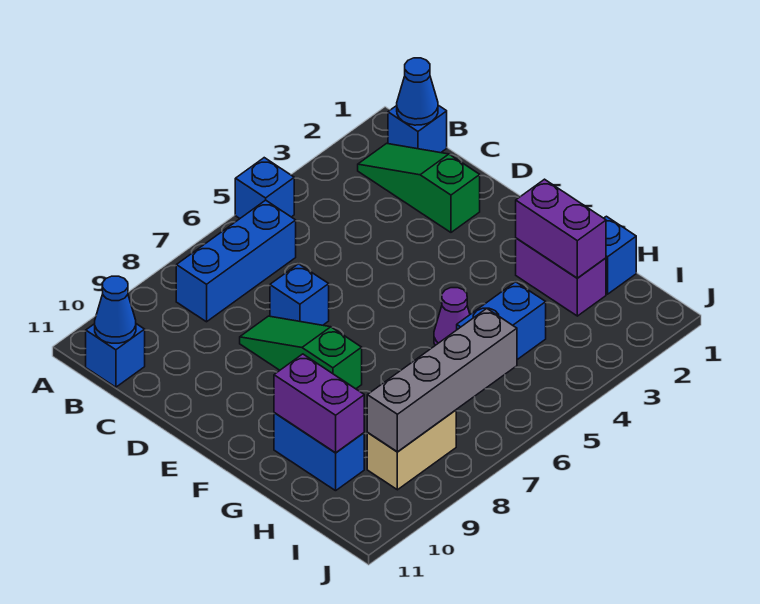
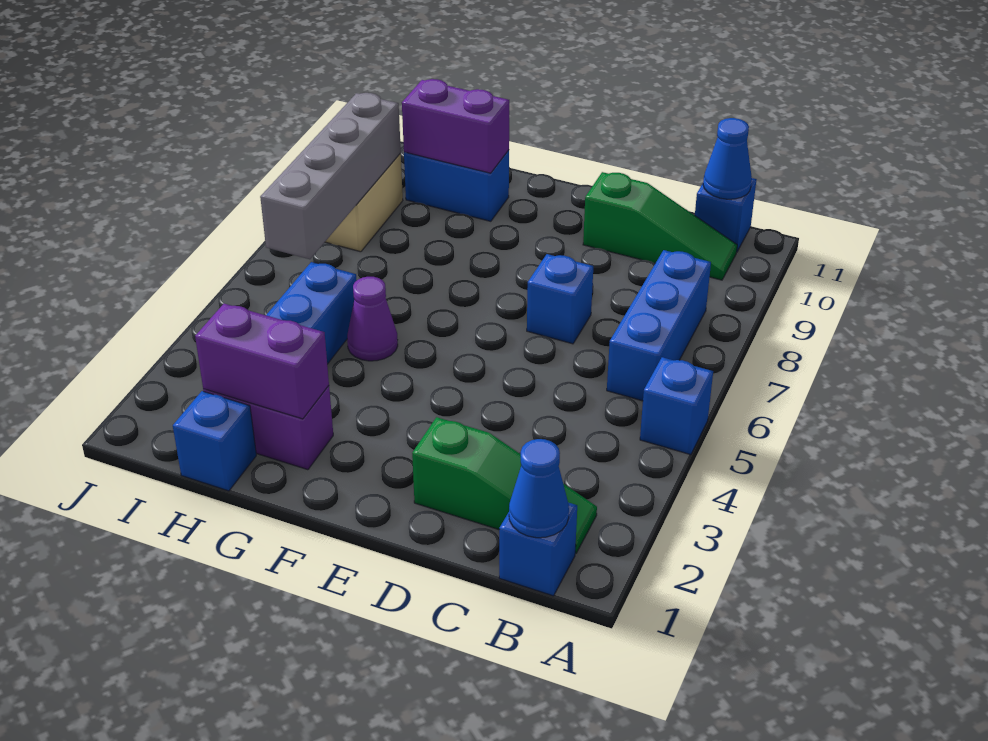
green slope D8:F8 level 1 top F -> green slope B10:D10 level 1 top D

